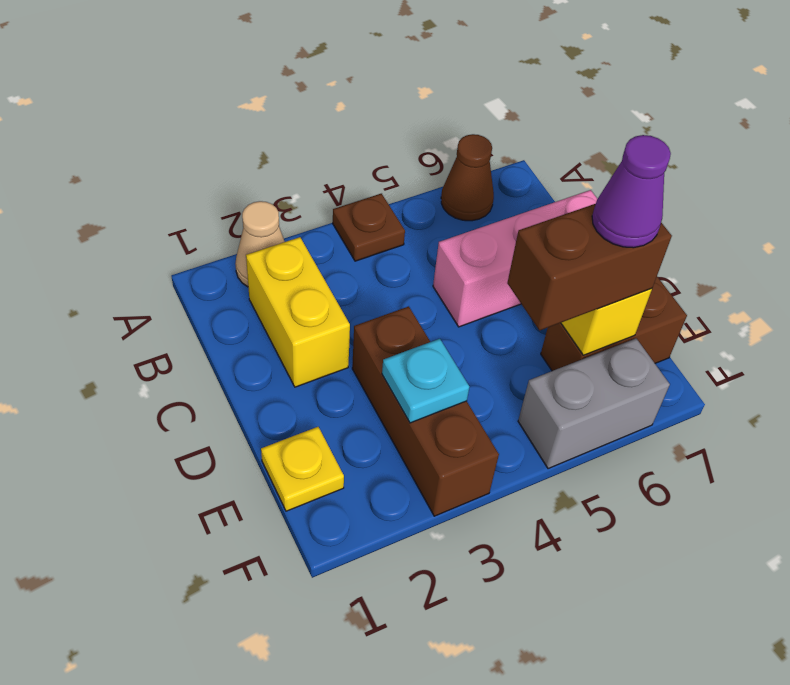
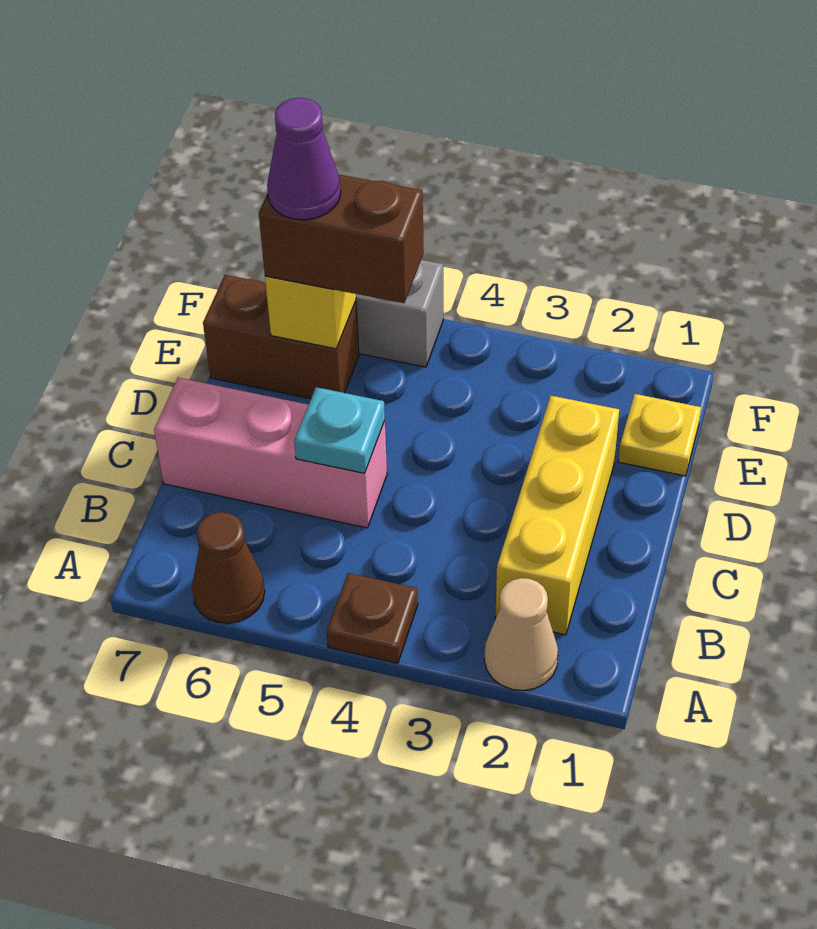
yellow brick B2:C2 level 1 -> yellow brick B2:D2 level 1
brown brick D3:F3 level 1 -> none
cyan plate E3 level 2 -> cyan plate C5 level 2

